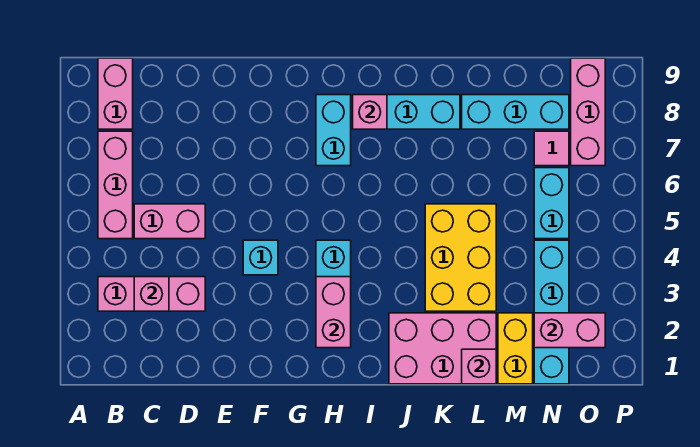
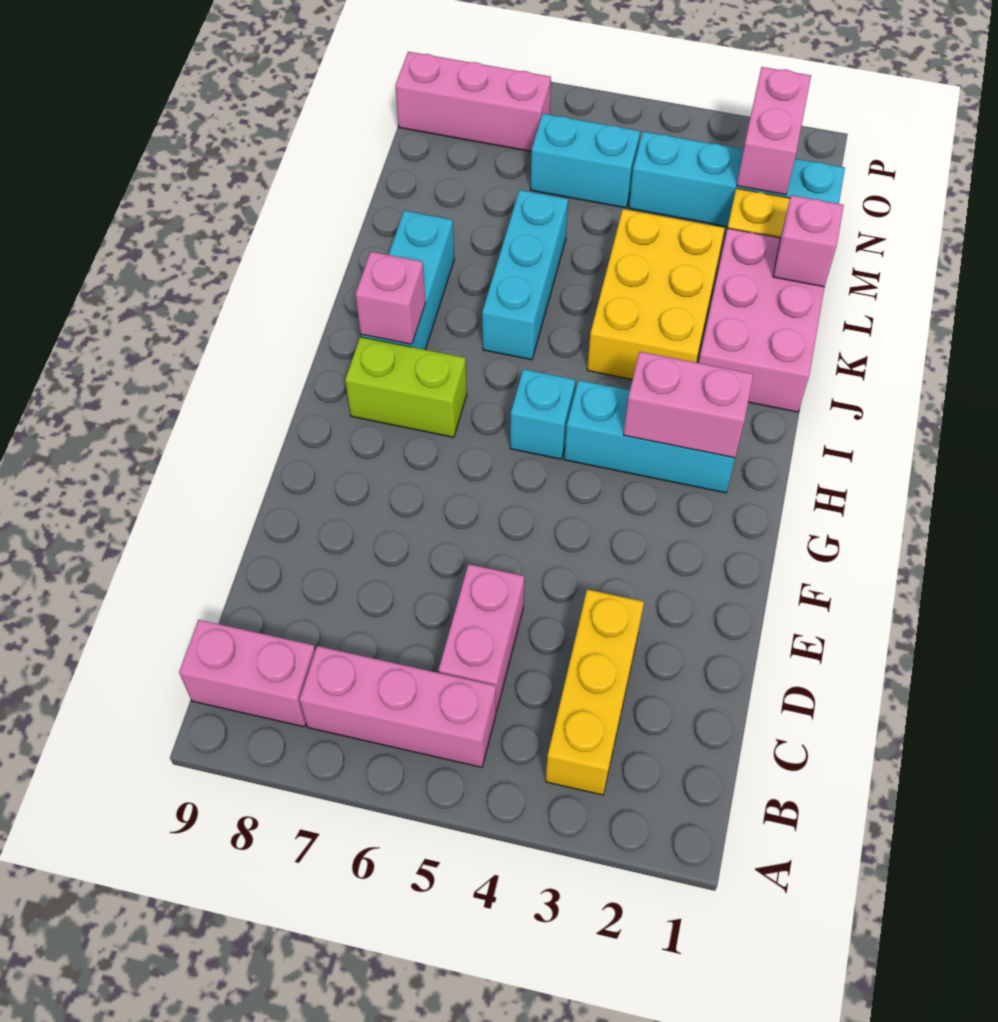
pink brick B3:D3 level 1 -> yellow brick B3:D3 level 1
pink brick C3 level 2 -> none
cyan brick F4 level 1 -> cyan brick H5 level 1
cyan brick H7:H8 level 1 -> lime brick H7:H8 level 1
yellow brick K3:L5 level 1 -> yellow brick J3:L4 level 1
cyan brick L8:N8 level 1 -> cyan brick J6:L6 level 1
pink tile N7 level 1 -> none

